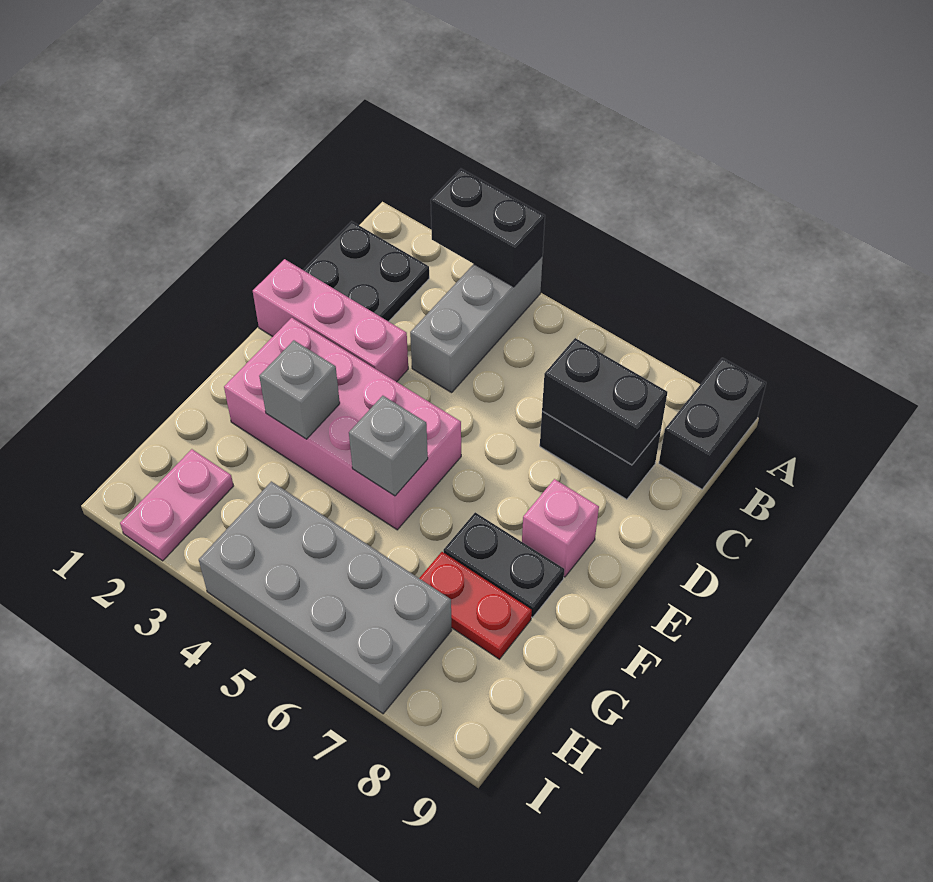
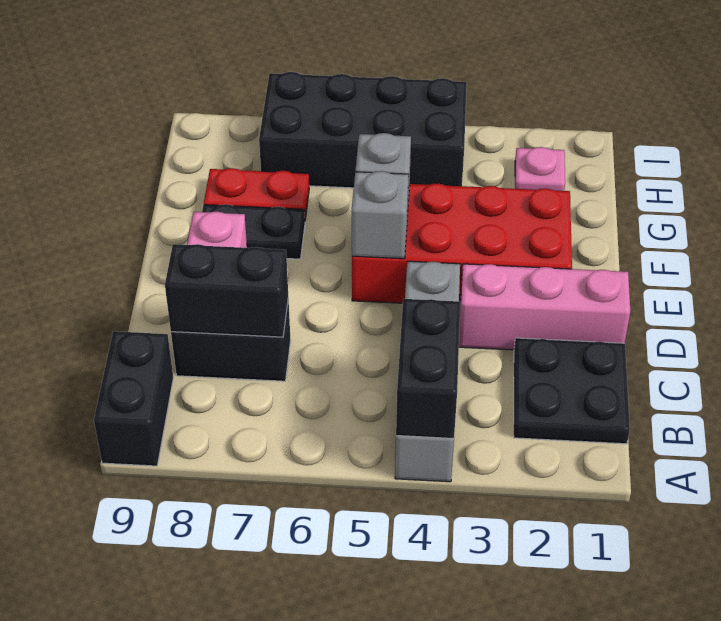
black brick A3:A4 level 2 -> black brick A4:B4 level 2
grey brick A4:C4 level 1 -> grey brick A4:D4 level 1
pink brick E2:F5 level 1 -> red brick E2:F5 level 1
grey brick F3 level 2 -> grey brick E5 level 2
pink plate H2:I2 level 1 -> pink plate H2 level 1
grey brick H4:I7 level 1 -> black brick H4:I7 level 1

